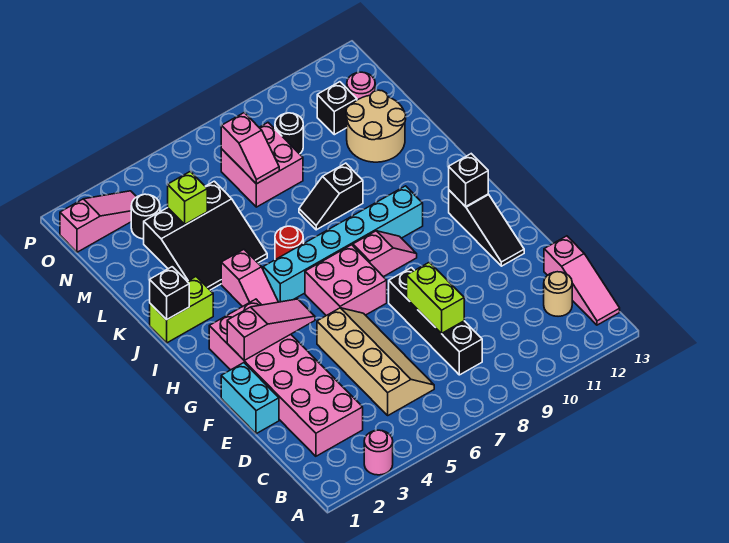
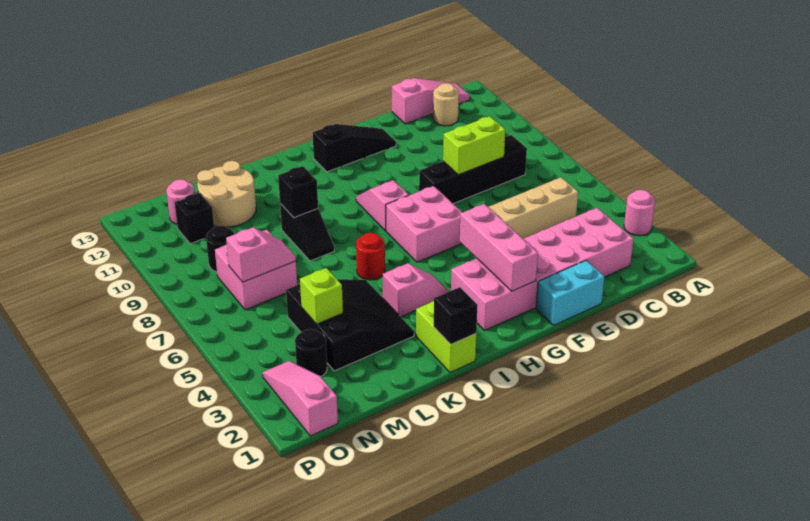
pink slope G2:G4 level 2 top 2 -> pink brick G2:G4 level 2
black brick H12 level 2 -> black brick K9 level 2
cyan brick I5:I10 level 1 -> none

